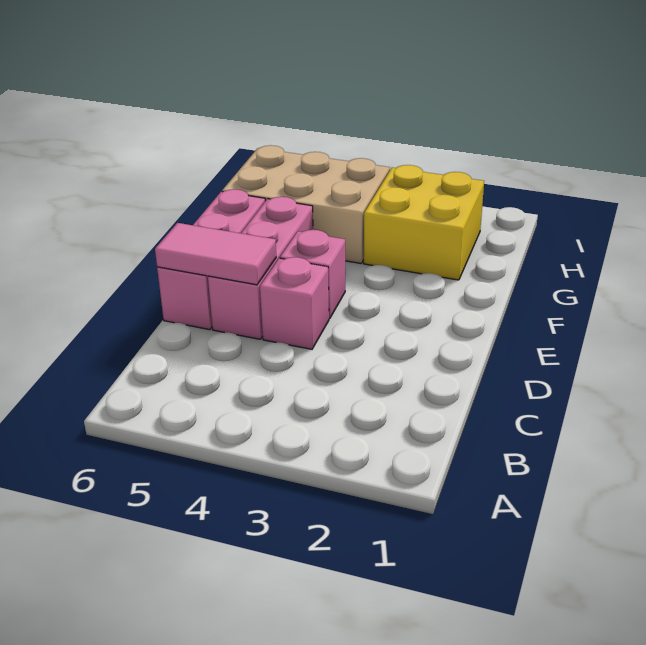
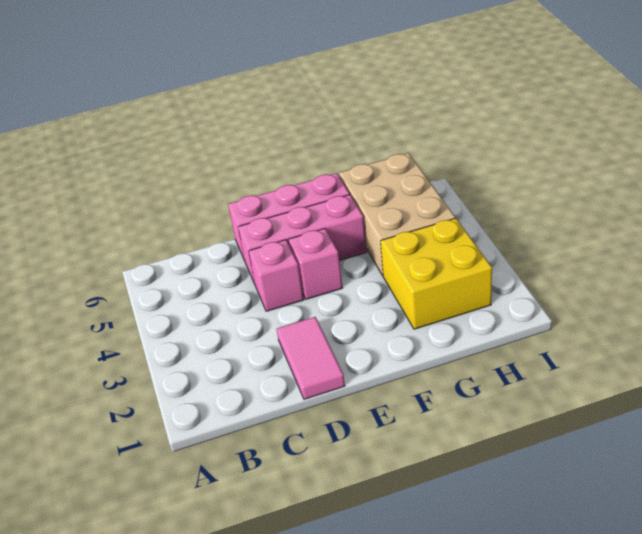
pink tile D5:D6 level 2 -> pink tile D1:D2 level 1

